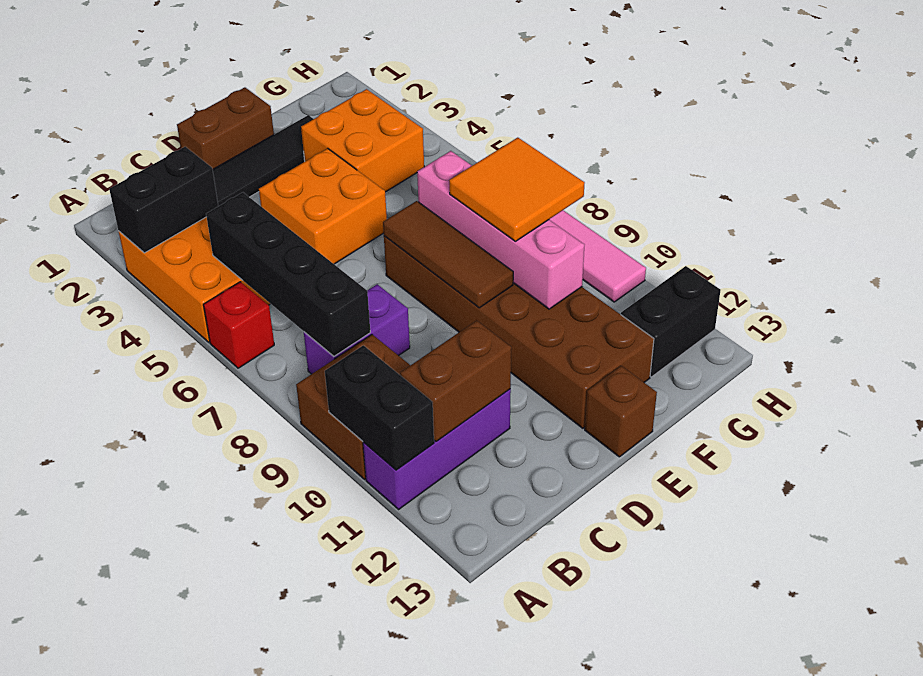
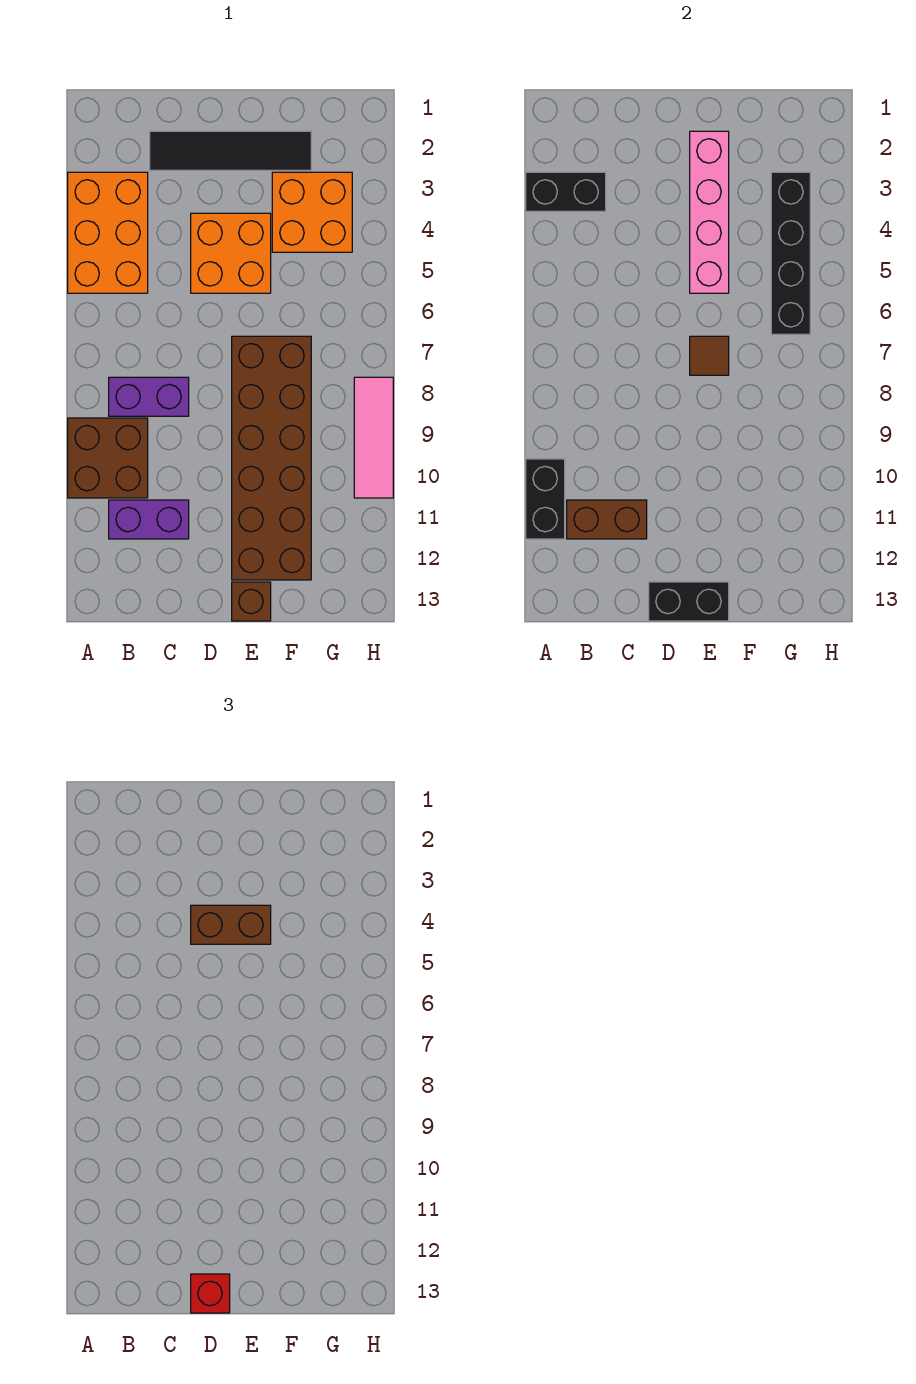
red brick A6 level 1 -> red brick D13 level 3
purple brick A11:C11 level 1 -> purple brick B11:C11 level 1
black brick B5:B8 level 2 -> black brick G3:G6 level 2
brown brick D1:E1 level 1 -> brown brick D4:E4 level 3
brown tile E7:E9 level 2 -> brown tile E7 level 2
pink brick F7:F10 level 2 -> pink brick E2:E5 level 2
orange tile F8:G9 level 3 -> none
black brick G12:H12 level 1 -> black brick D13:E13 level 2

